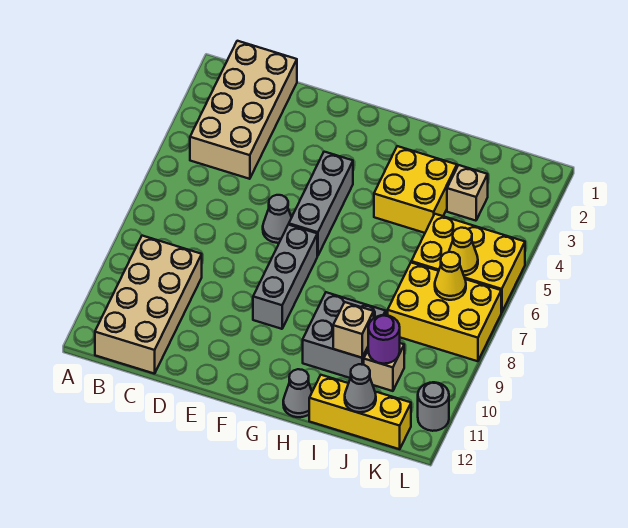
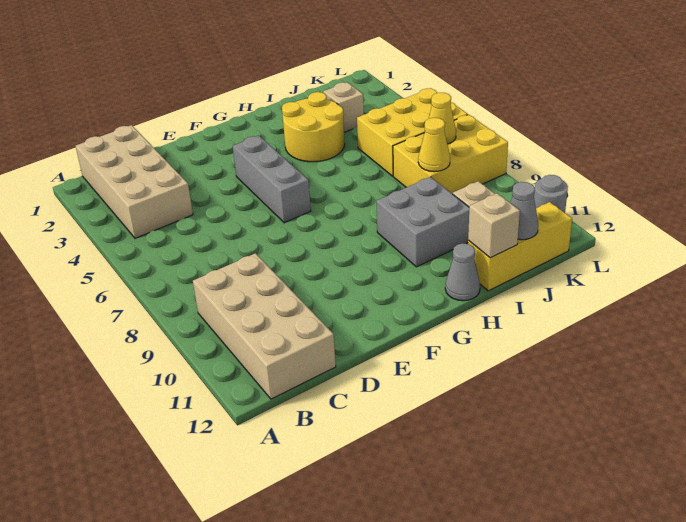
grey cone E6 level 1 -> none
grey brick F7:F9 level 1 -> none
yellow brick H3:I4 level 1 -> yellow round brick H3:I4 level 1
tan brick I10 level 2 -> tan brick I12 level 2
purple round brick J10 level 2 -> none
yellow cone K6 level 2 -> yellow cone J8 level 2

